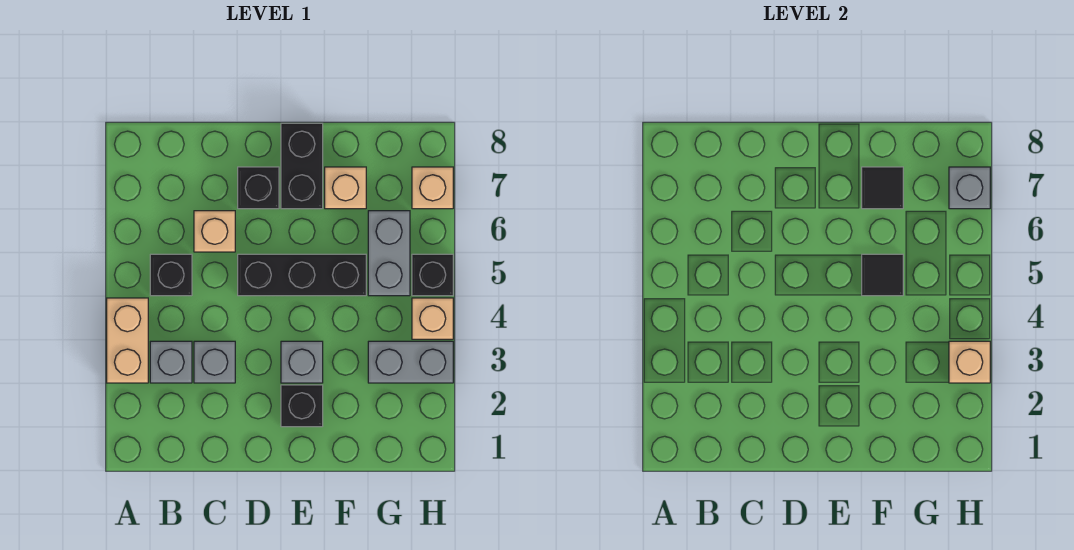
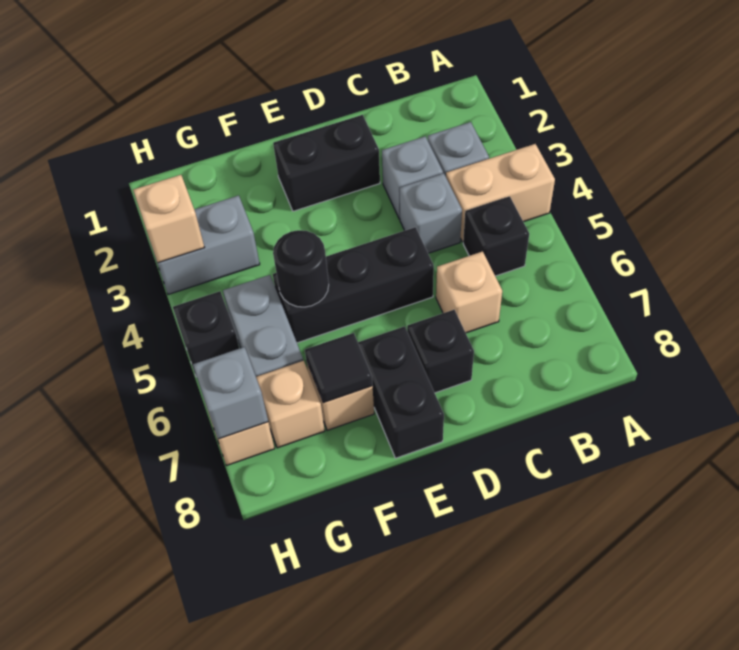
tan brick A3:A4 level 1 -> tan brick A4:B4 level 1
black brick E2 level 1 -> black brick D2:E2 level 1
grey brick E3 level 1 -> grey brick C4 level 1
black tile F5 level 2 -> black round brick F5 level 2
tan brick H4 level 1 -> tan brick G7 level 1

